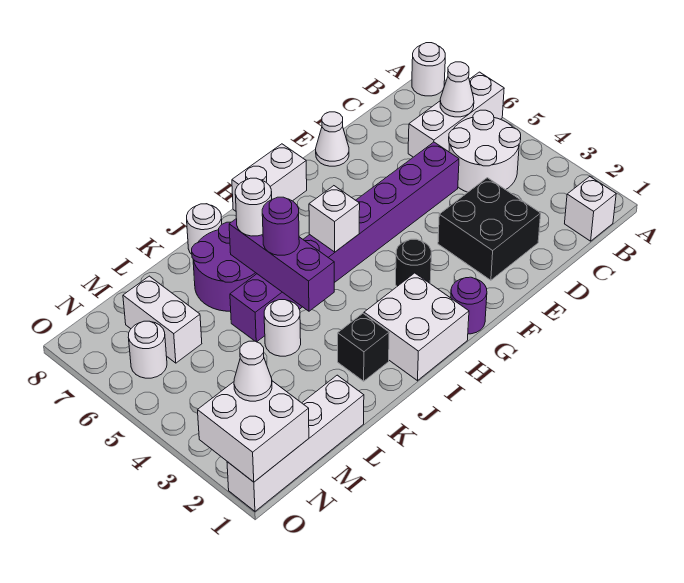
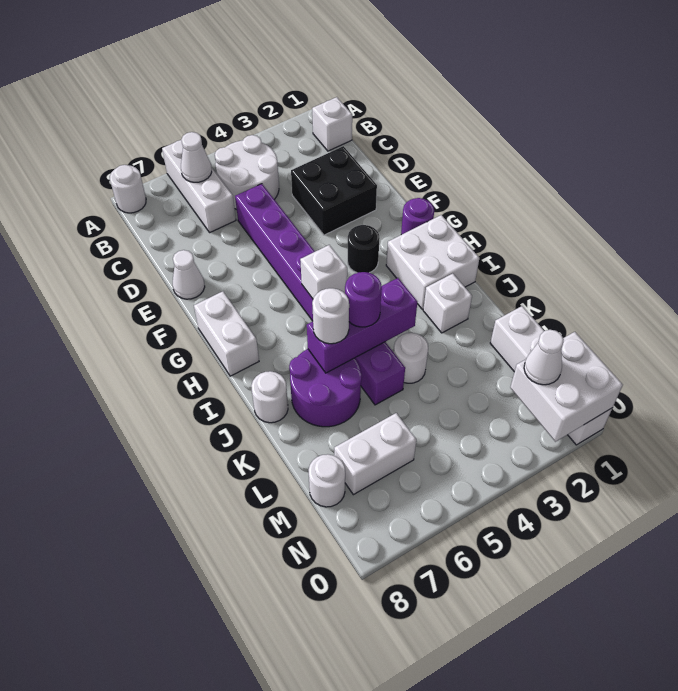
black brick J2 level 1 -> white brick J2 level 1
white round brick N6 level 1 -> white round brick M8 level 1

